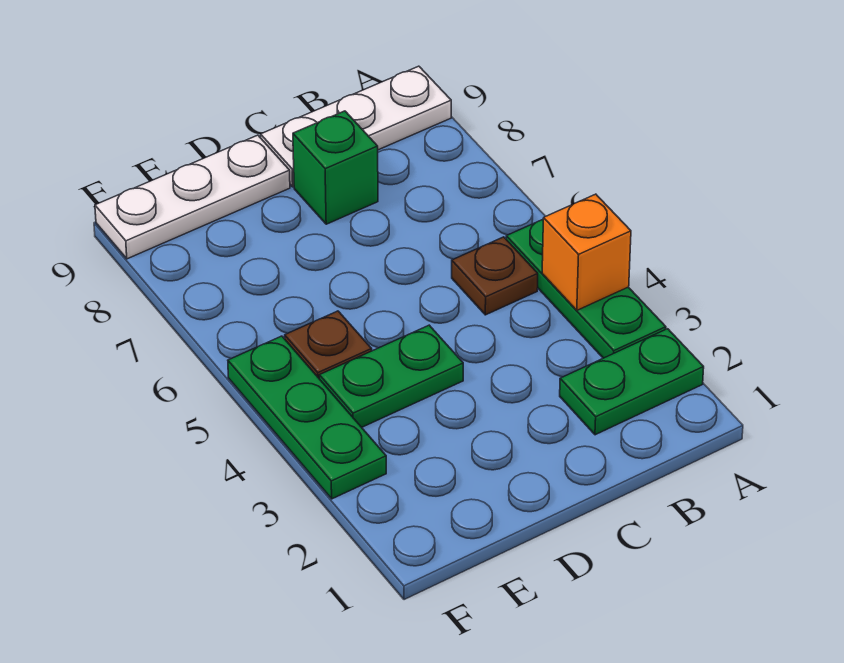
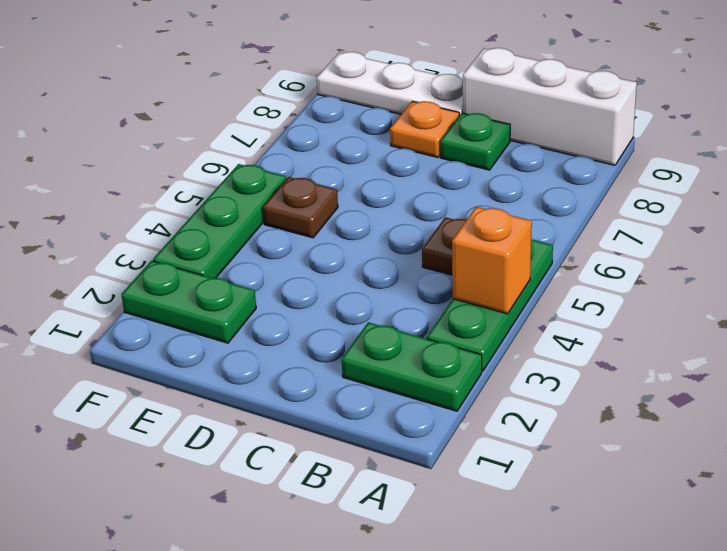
white plate A9:C9 level 1 -> white brick A9:C9 level 1
green brick C8 level 1 -> green plate C8 level 1
green plate D4:E4 level 1 -> green plate E2:F2 level 1
none -> orange plate D8 level 1

